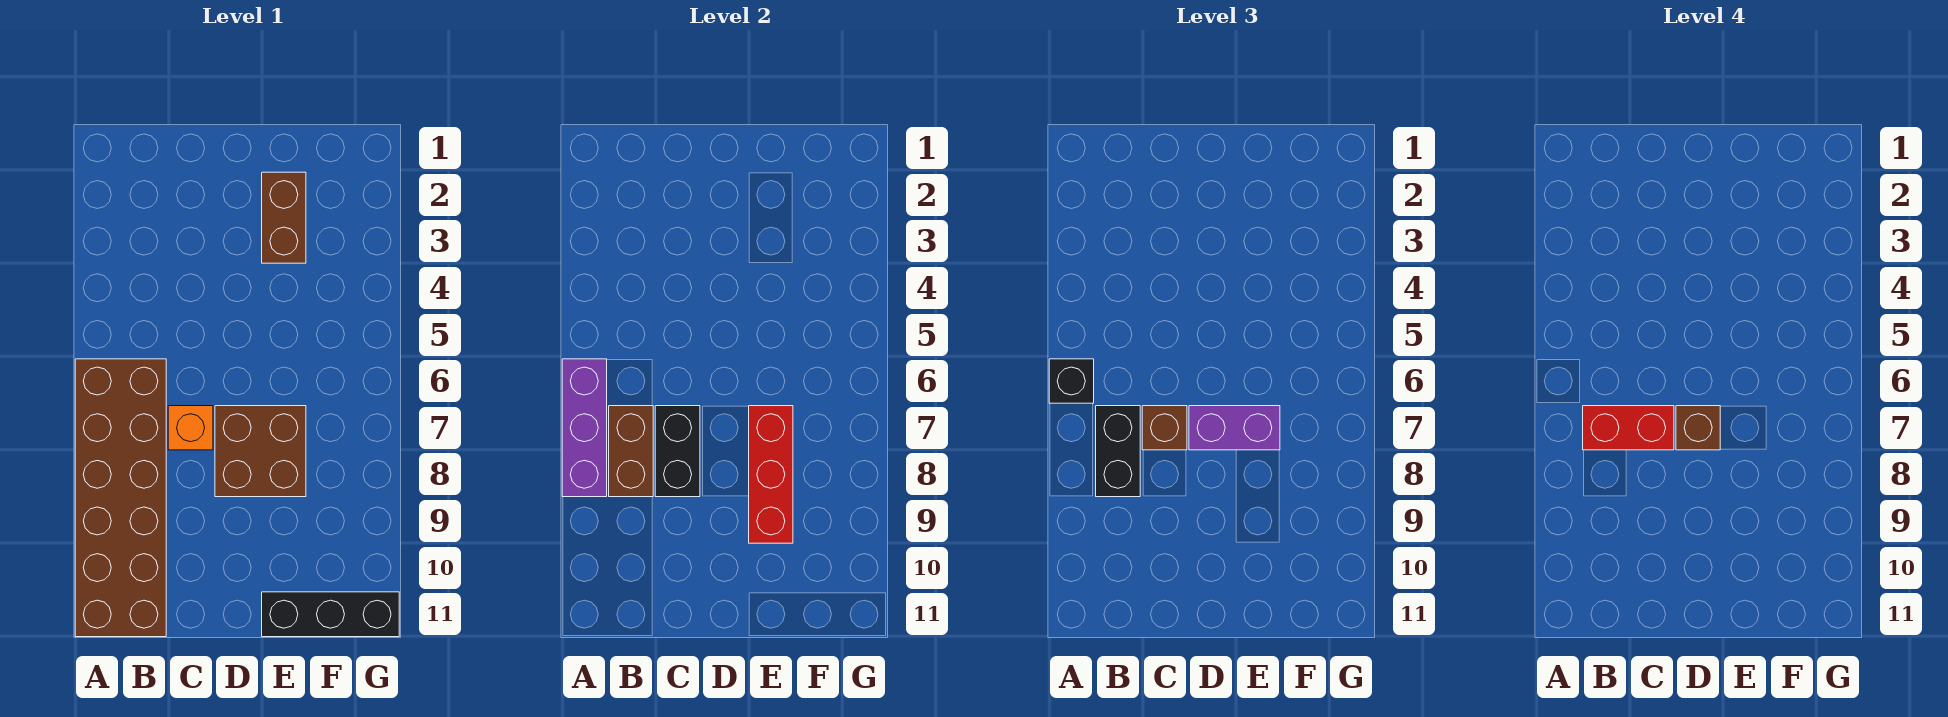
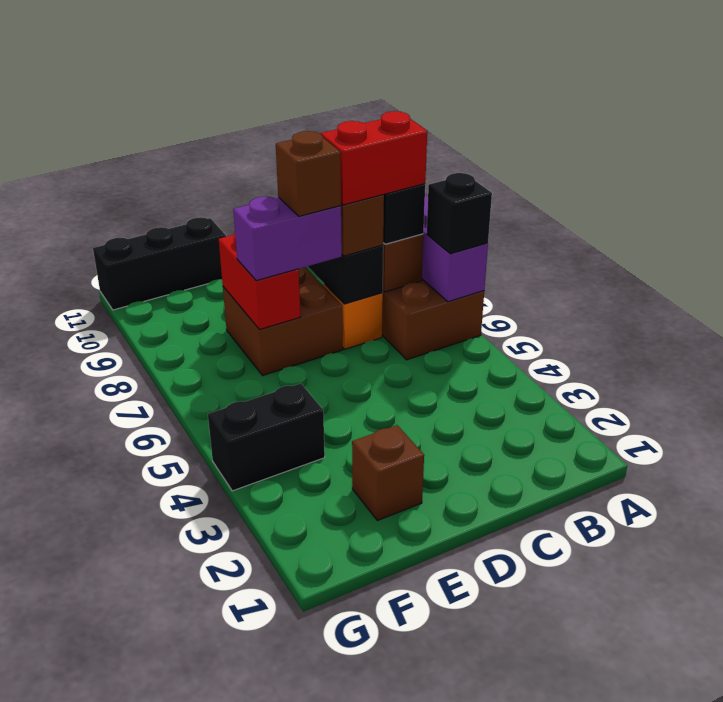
brown brick E2:E3 level 1 -> brown brick E2 level 1
red brick E7:E9 level 2 -> red brick E7:E8 level 2
none -> black brick F4:G4 level 1

